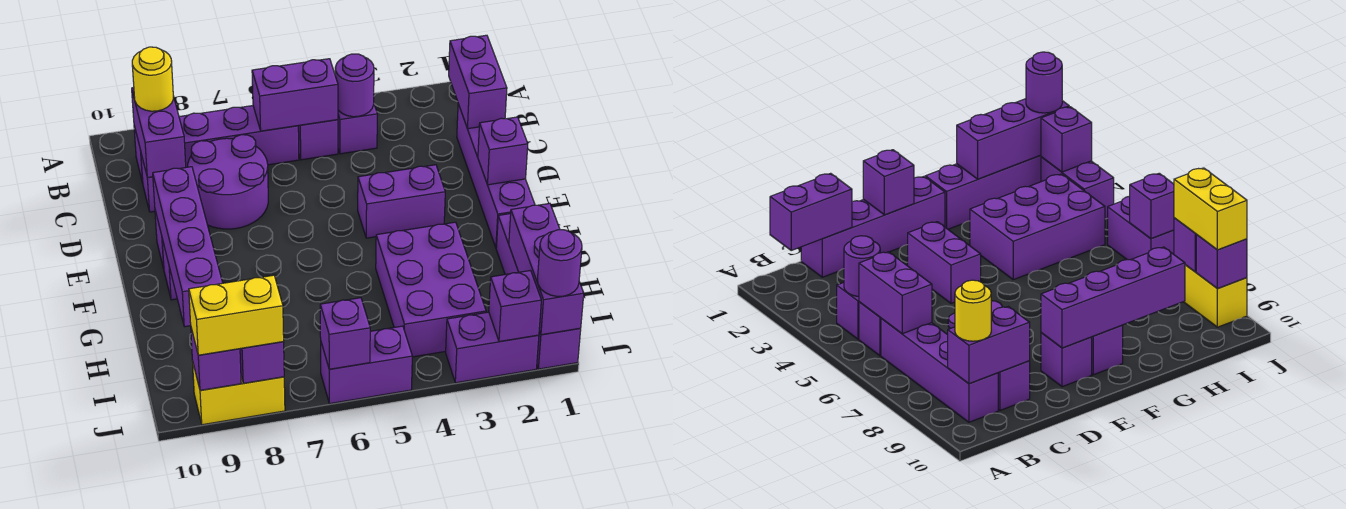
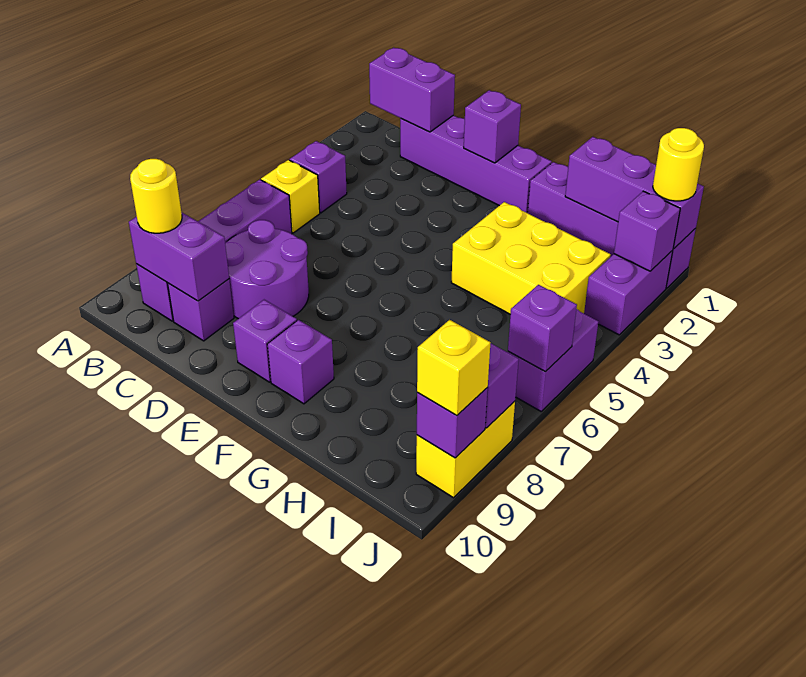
purple round brick B4 level 2 -> none
purple brick B5 level 1 -> yellow brick B5 level 1
purple brick B5:B6 level 2 -> none
purple brick E3:E4 level 1 -> none
purple brick E9:H9 level 2 -> none
purple brick G3:I4 level 1 -> yellow brick G3:I4 level 1
purple round brick J1 level 3 -> yellow round brick J1 level 3
yellow brick J8:J9 level 3 -> yellow brick J9 level 3

